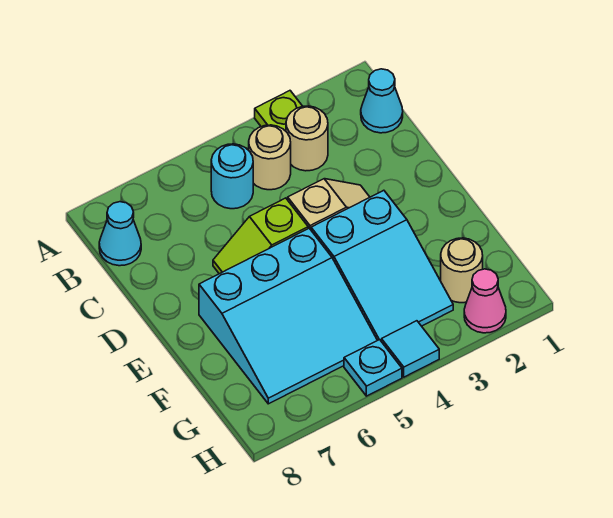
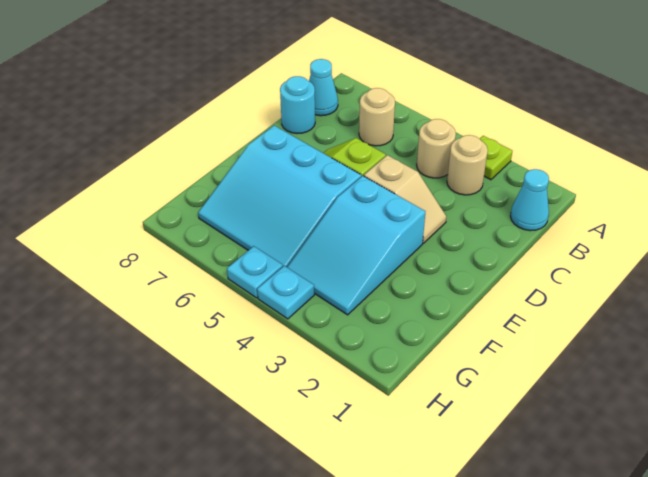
cyan round brick B5 level 1 -> cyan round brick C8 level 1
tan round brick G2 level 1 -> tan round brick B6 level 1
pink cone H2 level 1 -> none
cyan tile H4 level 1 -> cyan plate H4 level 1

